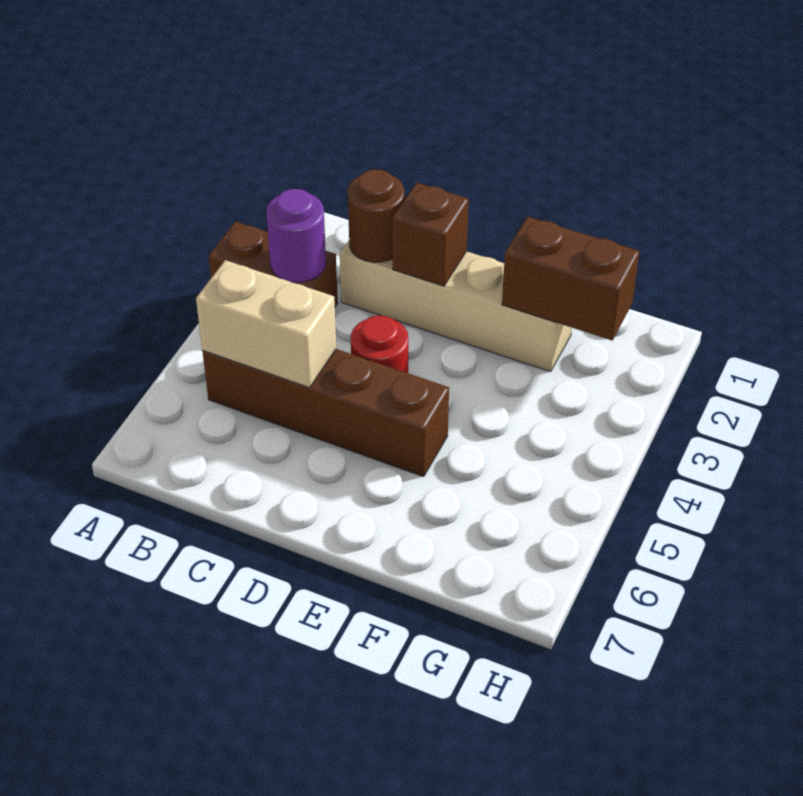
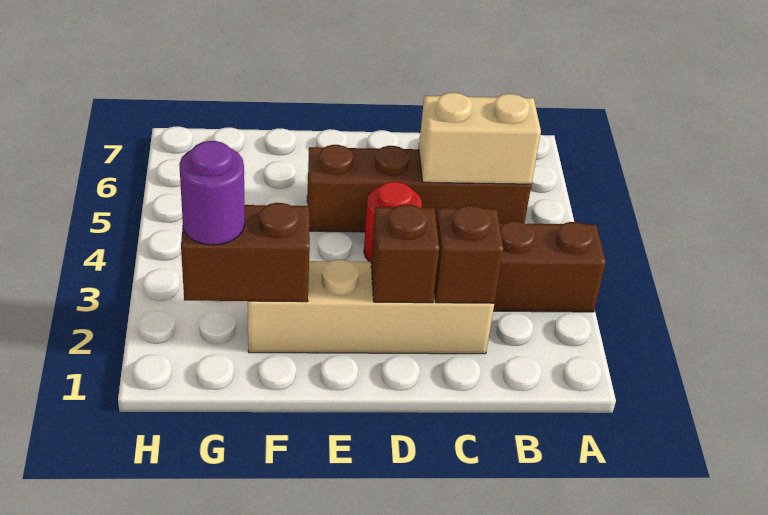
purple round brick B3 level 2 -> purple round brick G2 level 3
brown round brick C2 level 2 -> brown brick C2 level 2

